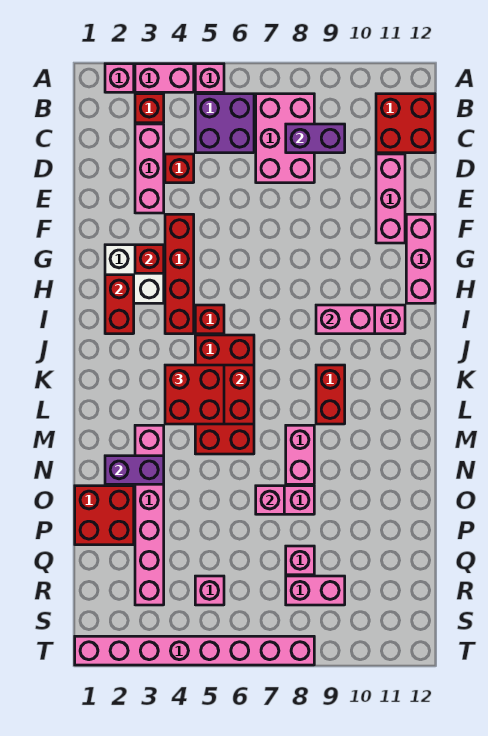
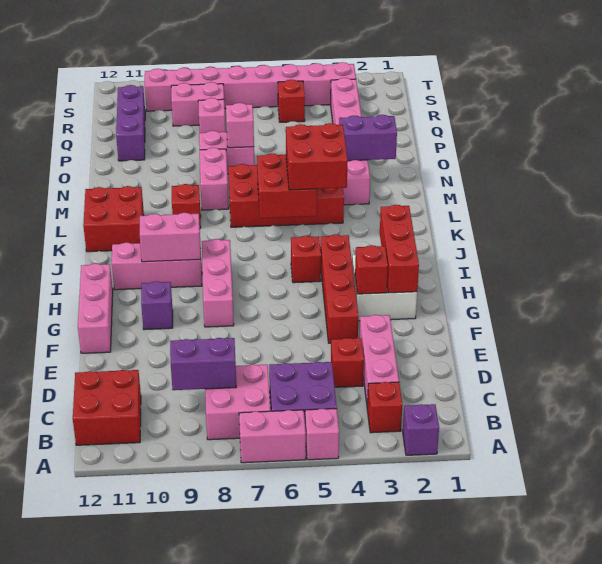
pink brick A2 level 1 -> purple brick A2 level 1
pink brick A3:A4 level 1 -> pink brick A6:A7 level 1
pink brick B7:D8 level 1 -> pink brick B7:C8 level 1
pink brick D11:F11 level 1 -> pink brick G8:I8 level 1
none -> purple brick G10 level 1
red brick H2:I2 level 2 -> red brick G2:I2 level 2
red brick J5:M6 level 1 -> red brick L4:M7 level 1
red brick K9:L9 level 1 -> red brick L9 level 1
red brick O1:P2 level 1 -> red brick K11:L12 level 1
none -> purple brick P11:R11 level 1
pink brick R5 level 1 -> red brick R5 level 1
pink brick T1:T8 level 1 -> pink brick S3:S10 level 1

